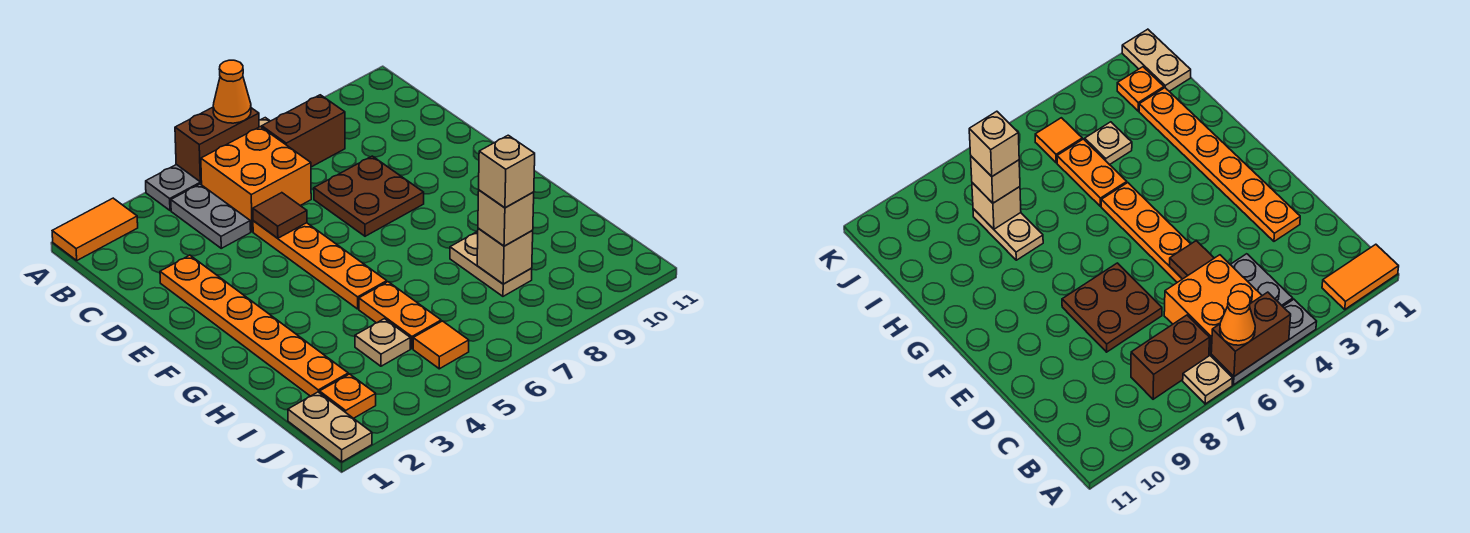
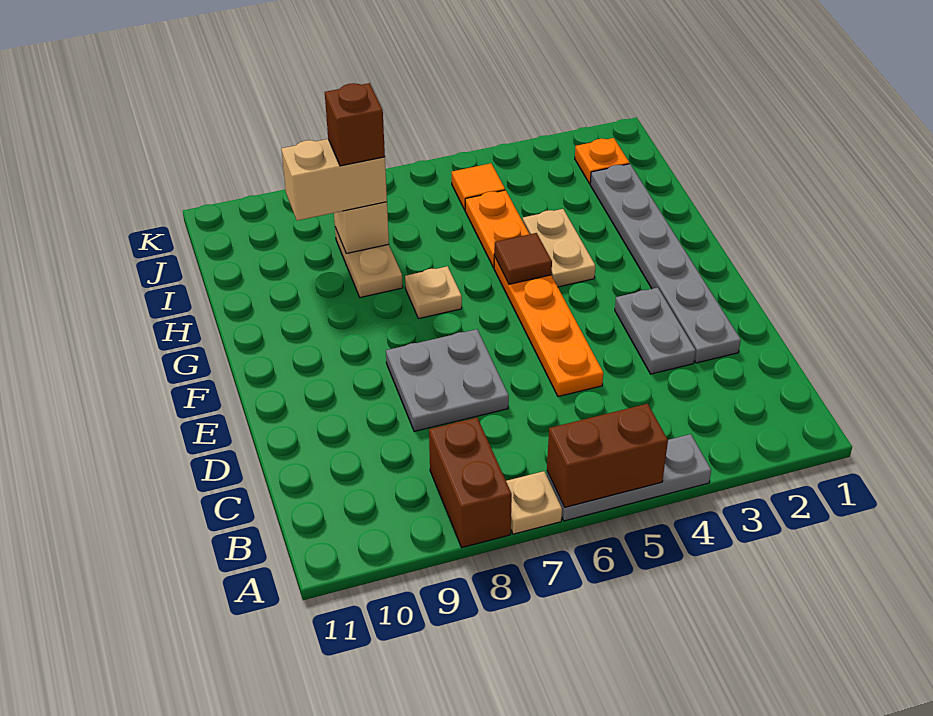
orange tile A1:A2 level 1 -> none
orange cone A6 level 3 -> none
grey plate B4:C4 level 1 -> grey plate D3:E3 level 1
orange brick B5:C6 level 1 -> none
brown brick B7:B8 level 1 -> brown brick A8:B8 level 1
orange plate D2:I2 level 1 -> grey plate D2:I2 level 1
brown tile D5 level 2 -> brown tile G5 level 2
brown plate D7:E8 level 1 -> grey plate D7:E8 level 1
tan plate I4 level 1 -> tan plate G7 level 1
tan brick I8 level 3 -> tan brick I8:I9 level 3
tan brick I8 level 4 -> brown brick I8 level 4
tan plate J1:K1 level 1 -> tan plate G4:H4 level 1

